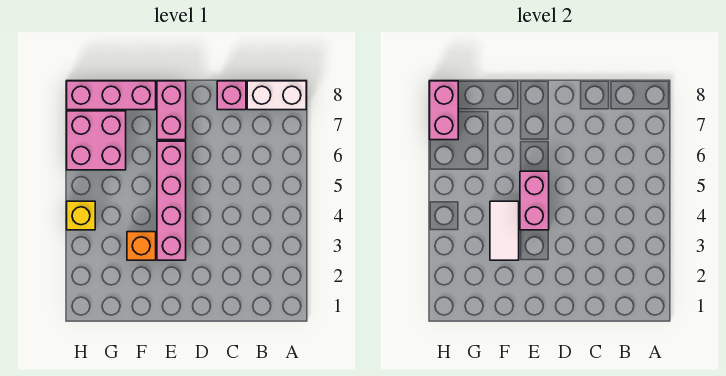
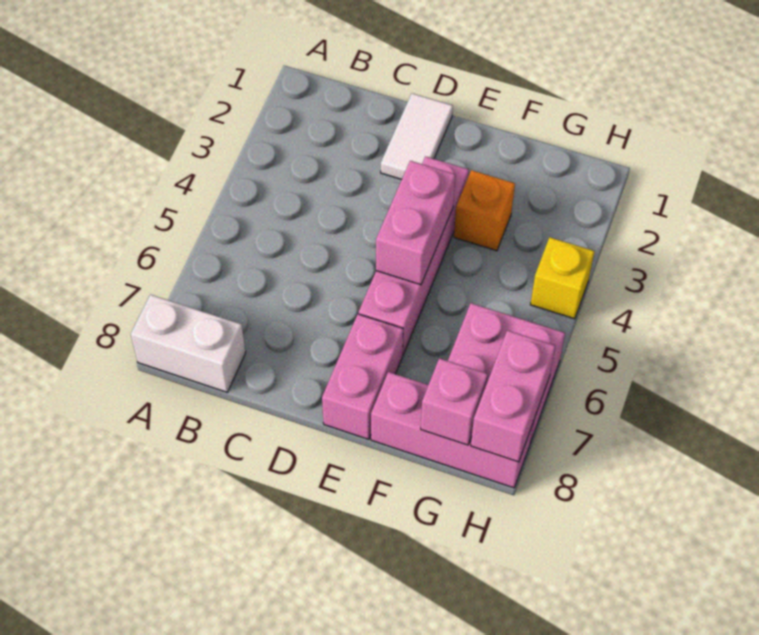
pink brick C8 level 1 -> pink brick G8 level 2
white tile F3:F4 level 2 -> white tile D1:D2 level 1

